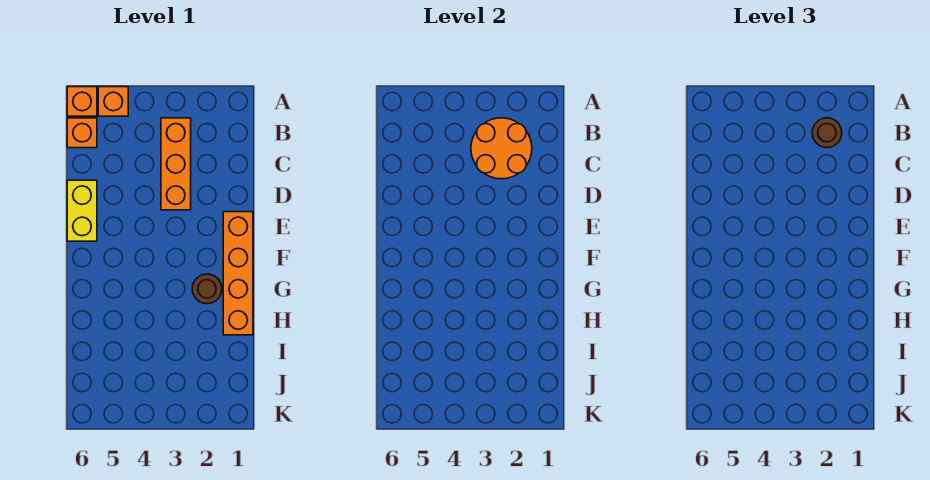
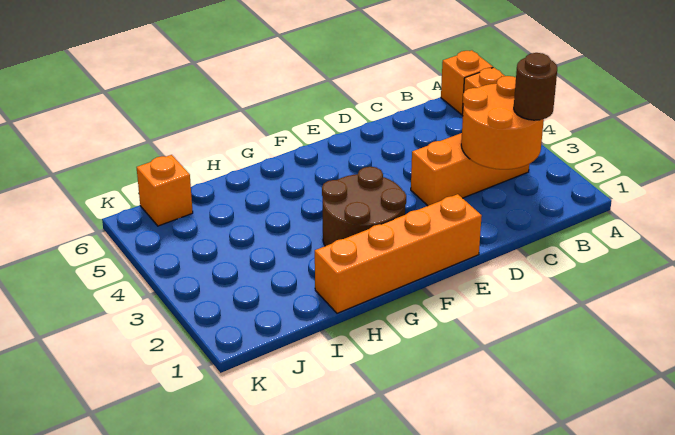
orange brick B6 level 1 -> orange brick J6 level 1
yellow brick D6:E6 level 1 -> none
brown round brick G2 level 1 -> brown round brick F2:G3 level 1

